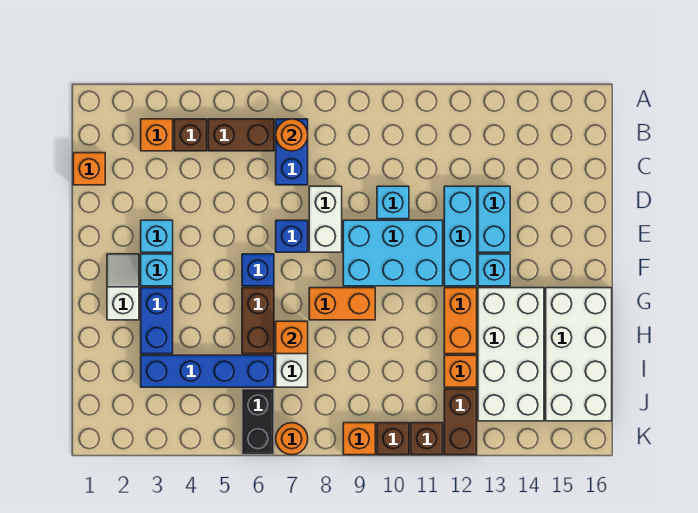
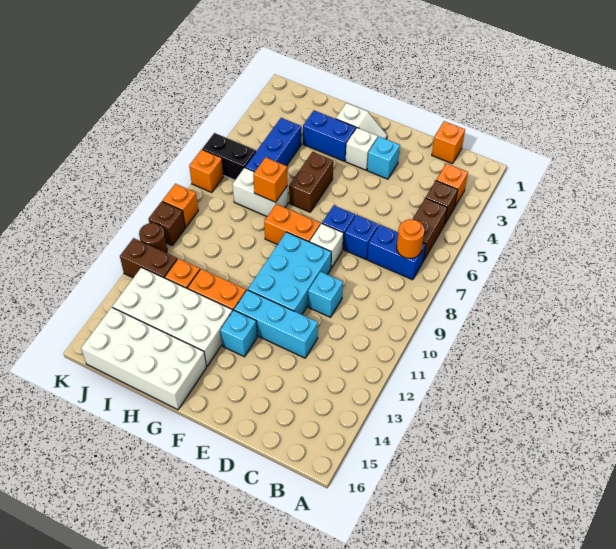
white brick D8:E8 level 1 -> white brick E8 level 1
cyan brick D13:E13 level 1 -> none
cyan brick F3 level 1 -> white brick F3 level 1
blue brick F6 level 1 -> blue brick D7 level 1
brown brick G6:H6 level 1 -> brown brick G5:G6 level 1
orange brick G8:G9 level 1 -> orange brick F8:G8 level 1
blue brick I3:I6 level 1 -> blue brick I4:I6 level 1
orange round brick K7 level 1 -> orange brick K7 level 1
brown brick K11 level 1 -> brown round brick K11 level 1

